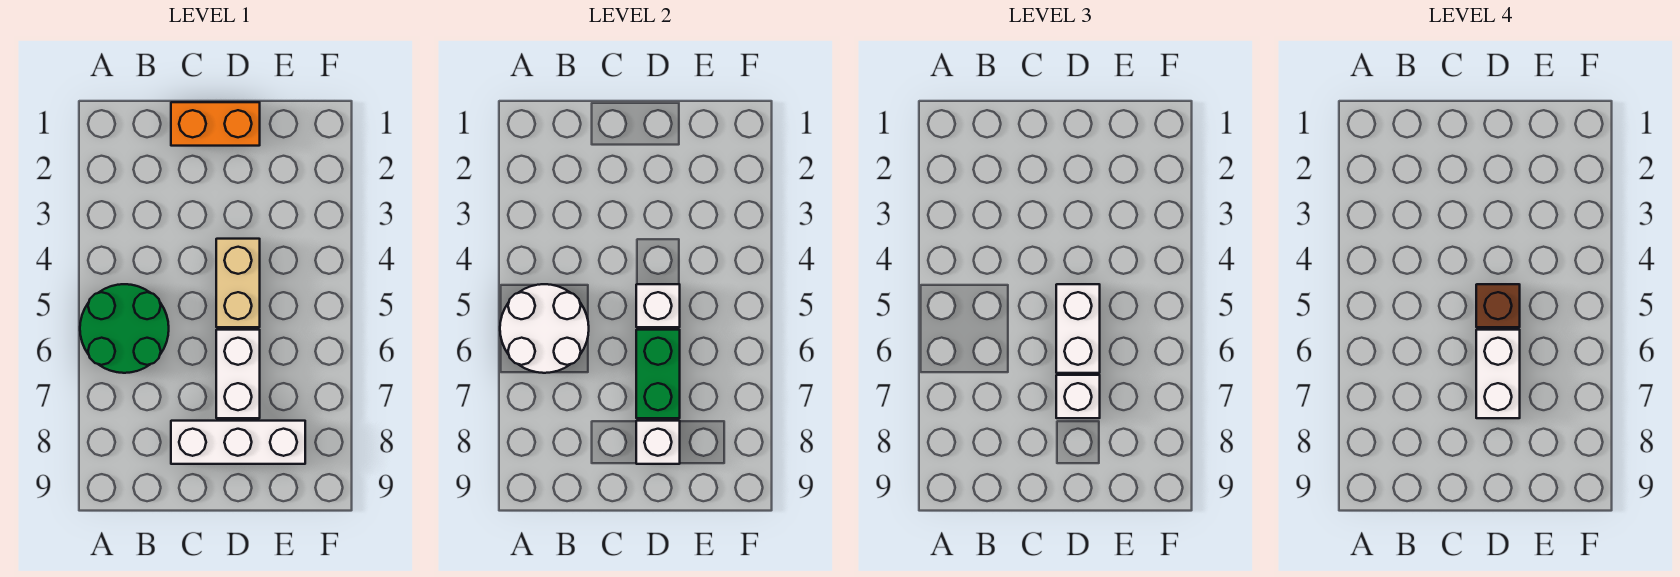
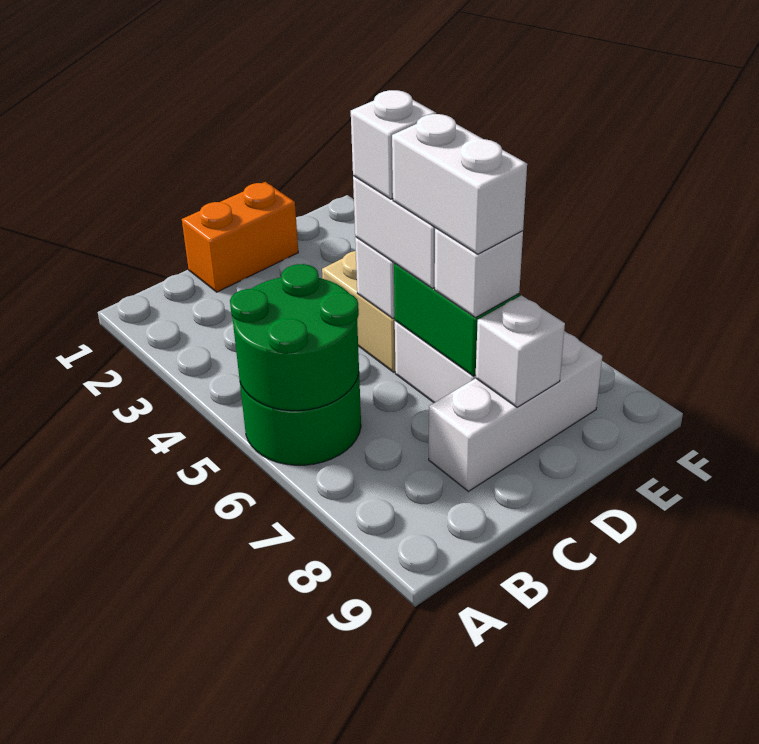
white round brick A5:B6 level 2 -> green round brick A5:B6 level 2
brown brick D5 level 4 -> white brick D5 level 4

